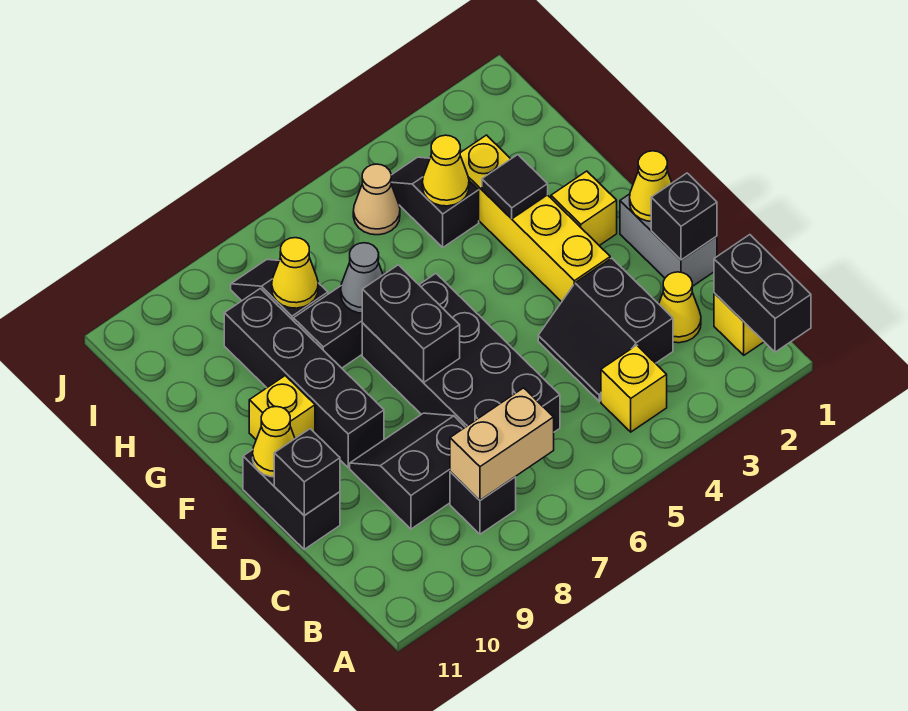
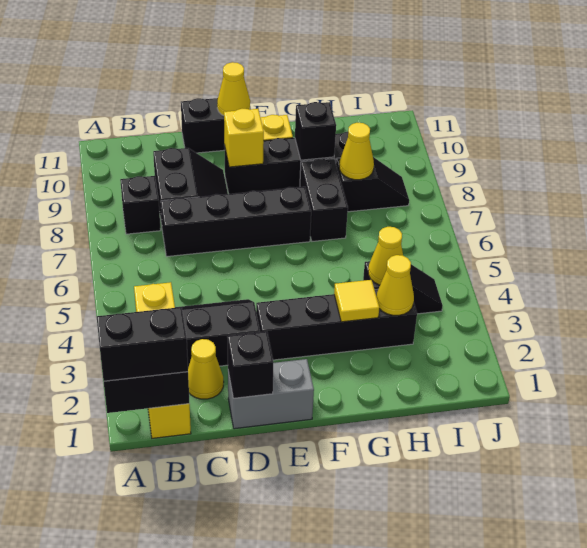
tan brick B7:B8 level 2 -> none
black brick C6:F7 level 1 -> black brick C7:F7 level 1
black brick D11 level 2 -> black brick G9 level 2
yellow cone E1 level 2 -> yellow cone H3 level 2
yellow brick E3:H3 level 1 -> black brick E3:H3 level 1
black brick E7:F7 level 2 -> black brick A1:B1 level 3
yellow brick F2 level 1 -> yellow brick E9 level 2
black tile G3 level 2 -> yellow tile G3 level 2
grey cone G7 level 2 -> none
tan cone I5 level 1 -> none

